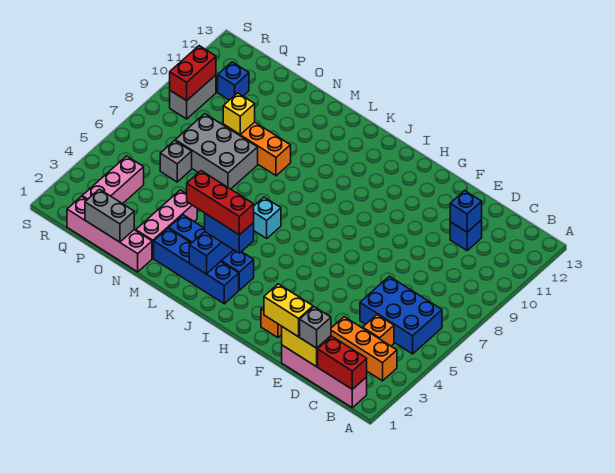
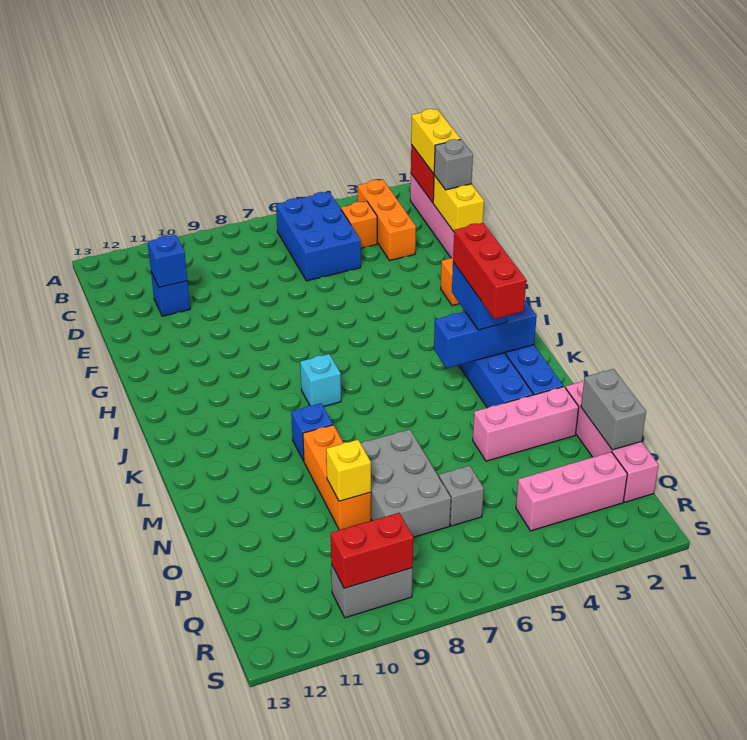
yellow brick E1:F1 level 3 -> yellow brick B1:C1 level 3
cyan brick K6 level 1 -> cyan brick J8 level 1
blue brick Q11 level 1 -> blue brick L9 level 1

